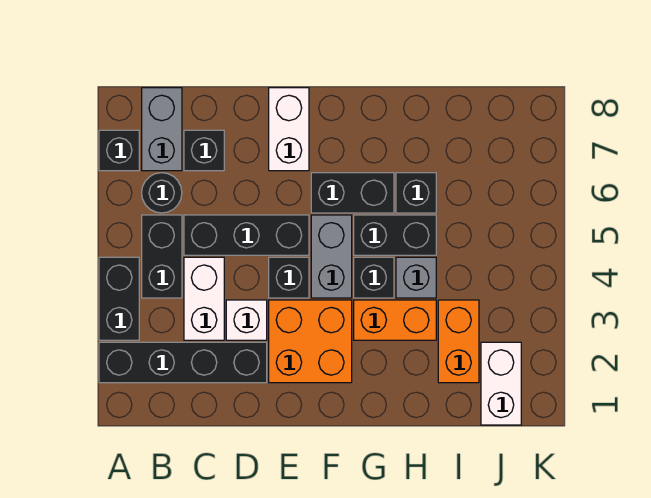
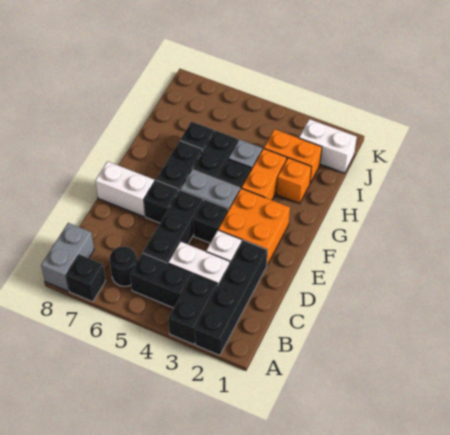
black brick A3:A4 level 1 -> black brick A3:B3 level 1
grey brick B7:B8 level 1 -> grey brick A8:B8 level 1
black brick C7 level 1 -> black brick E6 level 1
none -> orange brick H2 level 1

